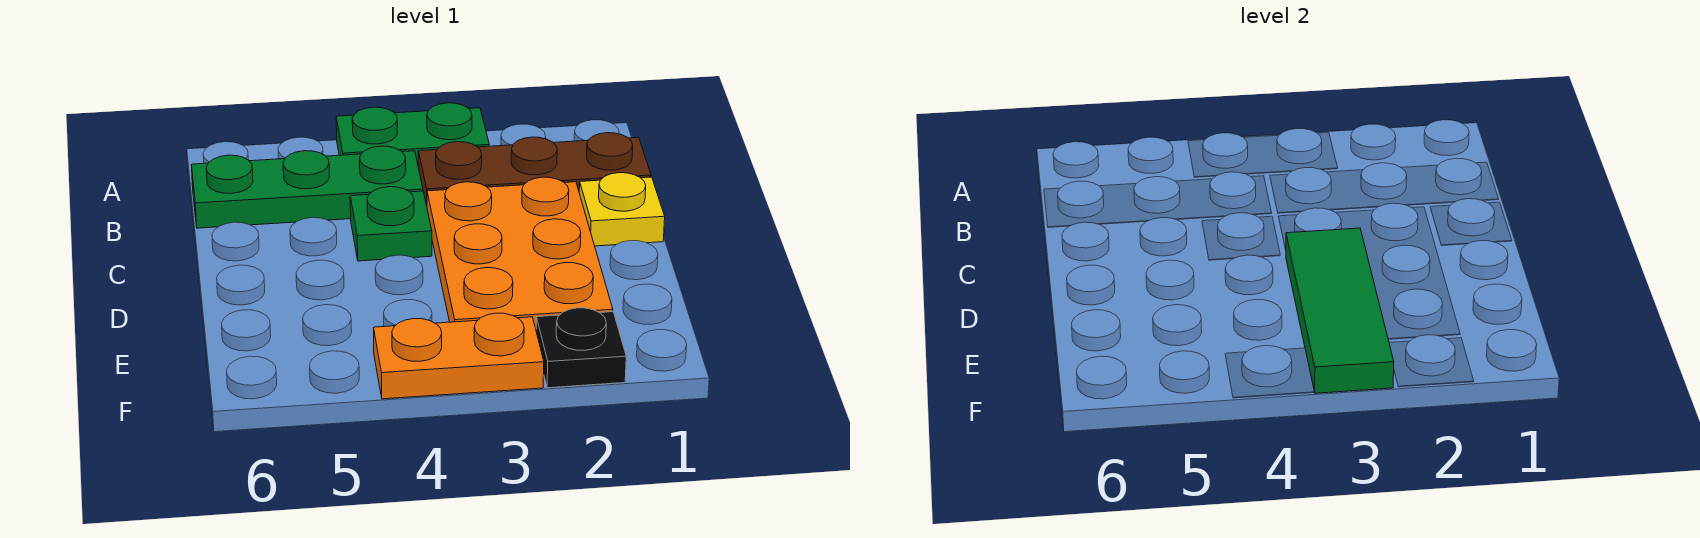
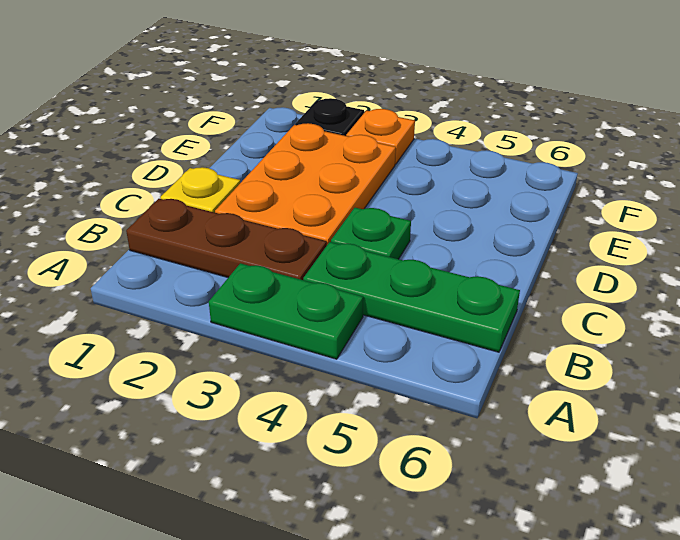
green tile D3:F3 level 2 -> none
orange plate F3:F4 level 1 -> orange plate F3 level 1

